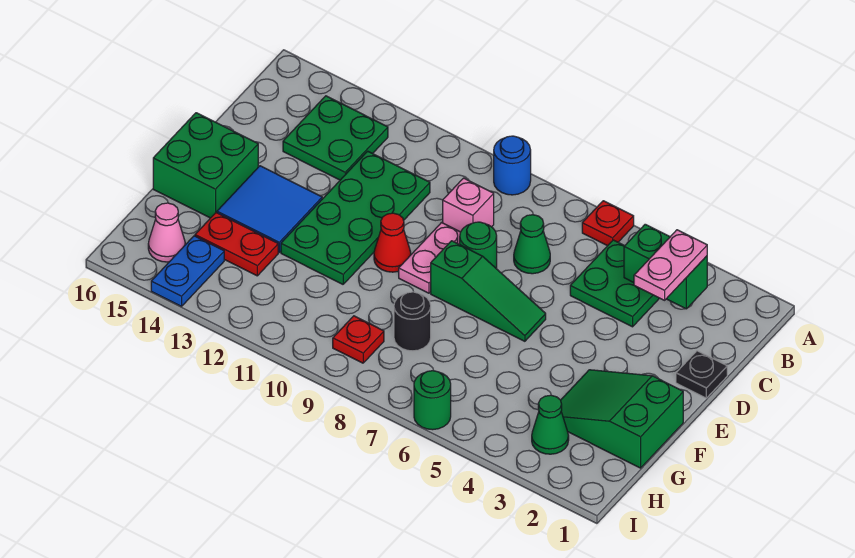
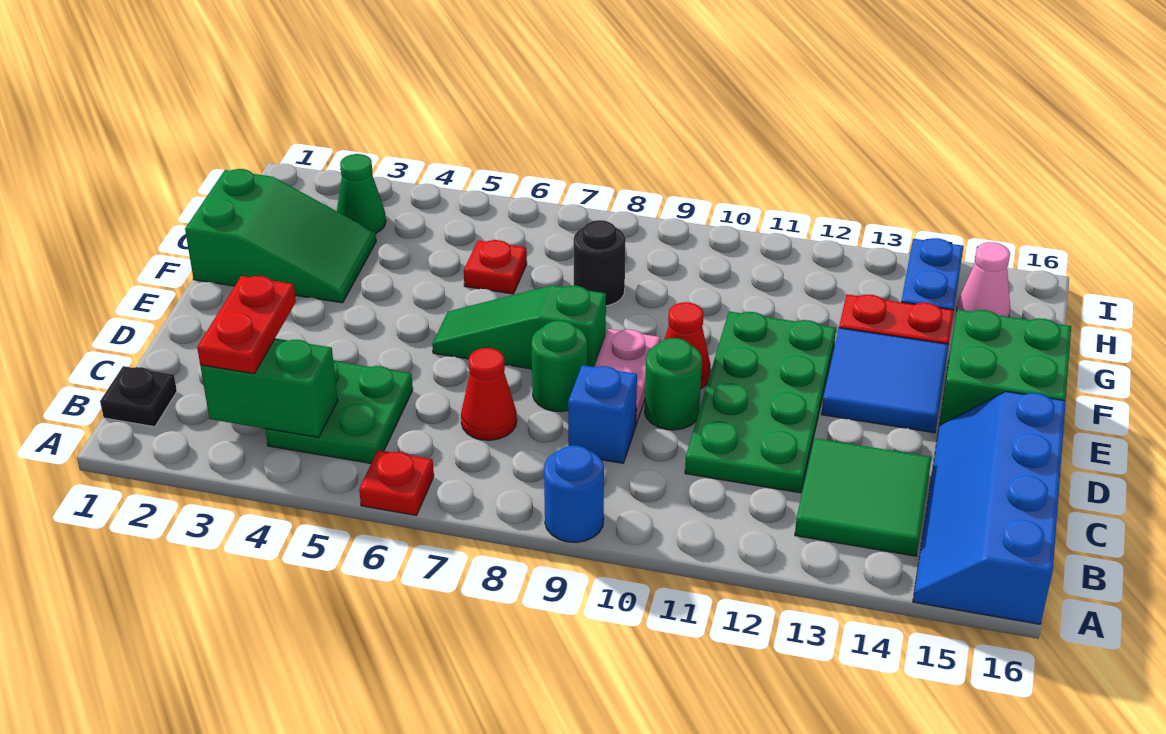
none -> blue slope A15:D16 level 1 top 16
pink plate B3:C3 level 3 -> red plate B3:C3 level 3
green plate B13:C14 level 1 -> green tile B13:C14 level 1
green cone C7 level 1 -> red cone C7 level 1
pink brick C9 level 1 -> blue brick C9 level 1
black plate D1 level 1 -> black plate B1 level 1
red plate H9 level 1 -> red plate G6 level 1
green round brick I6 level 1 -> green round brick D10 level 1

